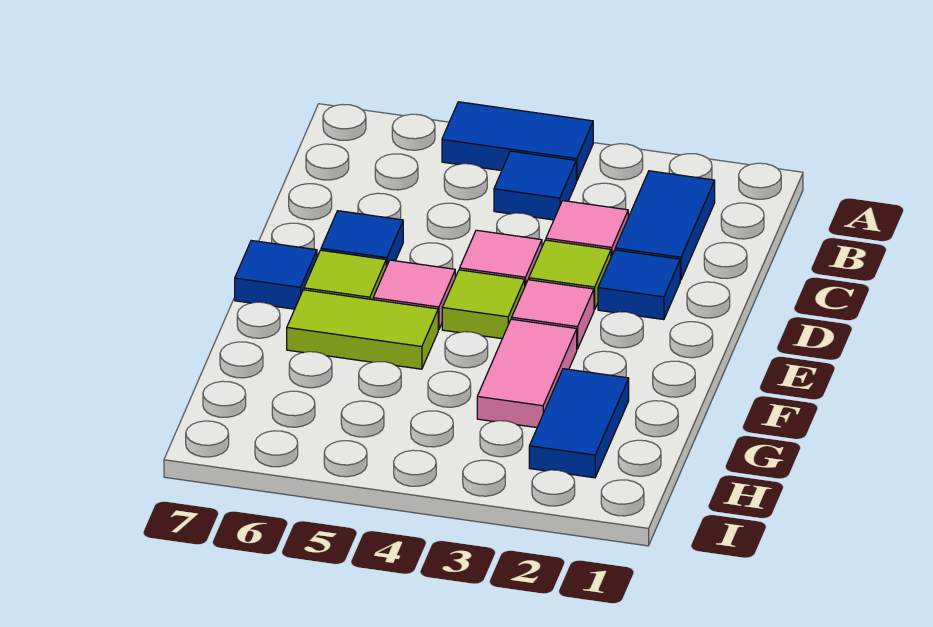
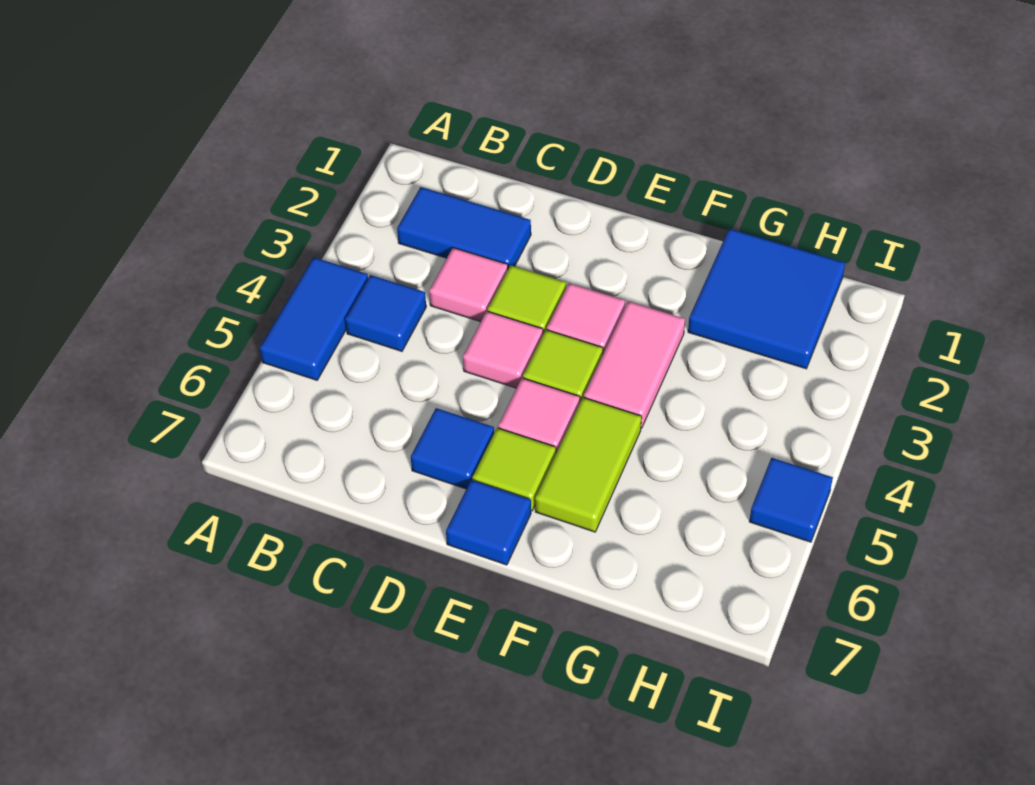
blue tile D2 level 1 -> blue tile I5 level 1
pink tile F3:G3 level 1 -> pink tile F3:F4 level 1
blue tile G2:H2 level 1 -> blue tile G1:H2 level 1

